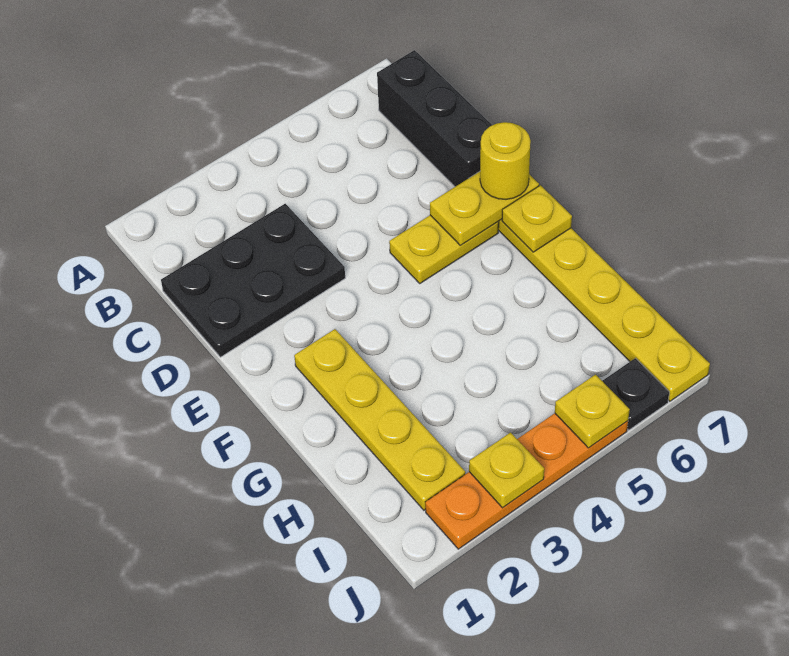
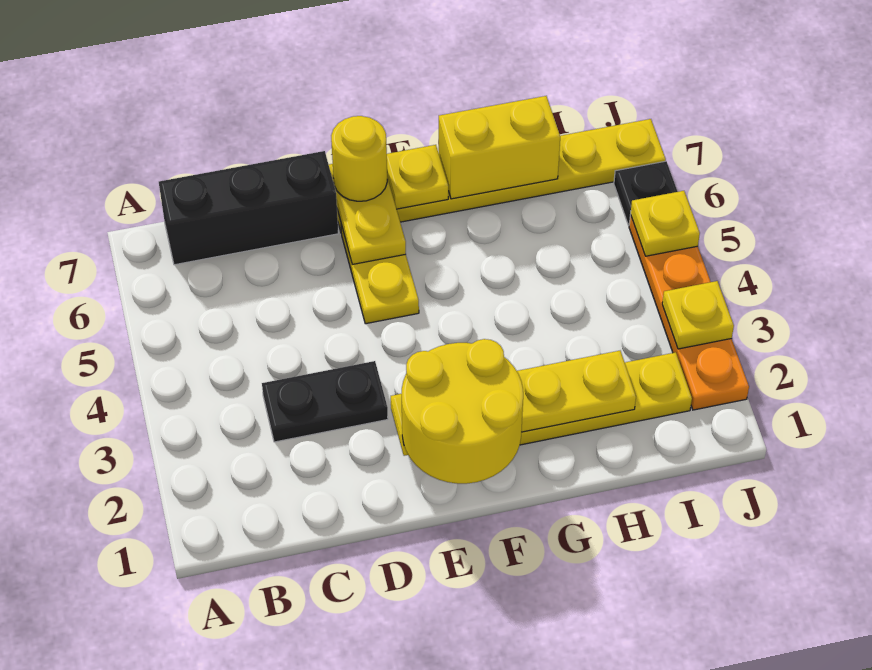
black plate C1:D3 level 1 -> black plate C3:D3 level 1
none -> yellow round brick E1:F2 level 3
none -> yellow plate E2:H2 level 2
none -> yellow brick G7:H7 level 2

